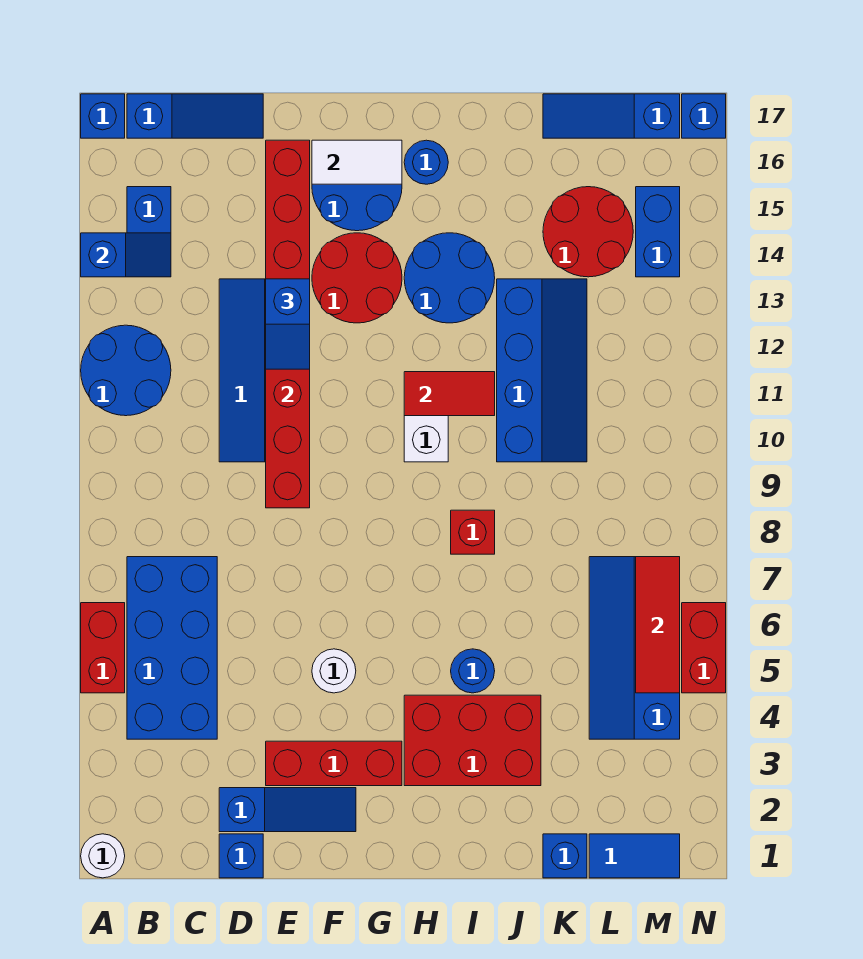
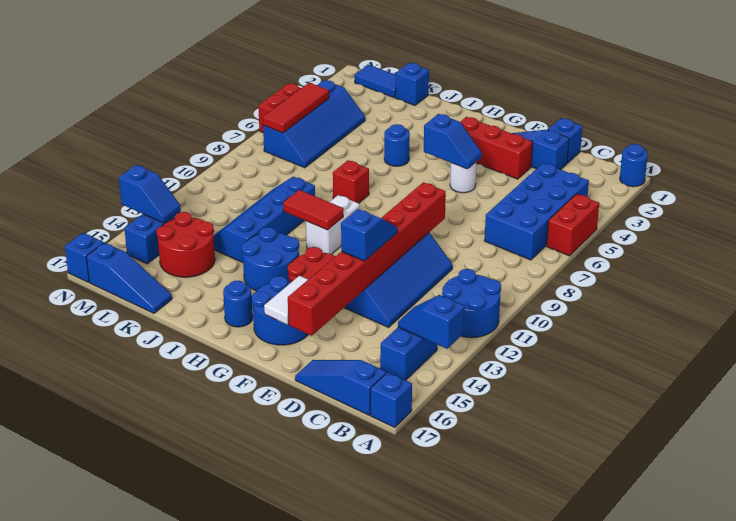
white round brick A1 level 1 -> blue round brick A1 level 1
none -> blue slope F5:G5 level 2 top G
white tile F16:G16 level 2 -> white tile F15:F16 level 2
red brick H3:J4 level 1 -> none
none -> blue slope M14:N14 level 2 top N

